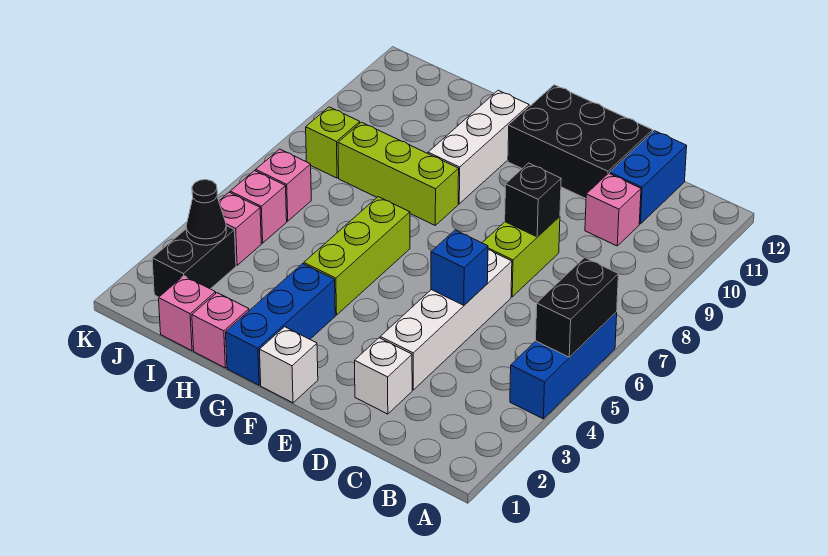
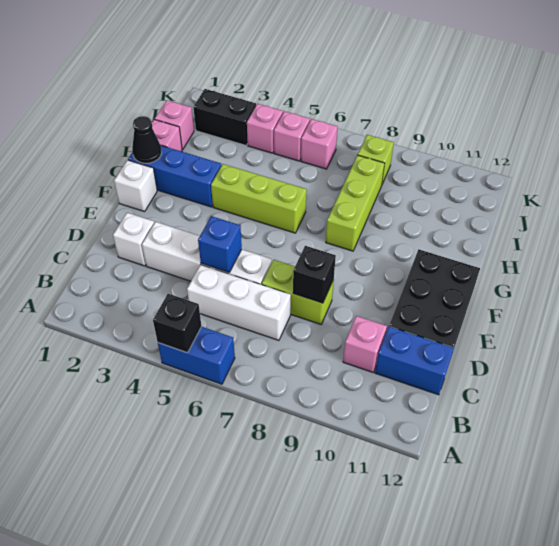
blue brick A4:A6 level 1 -> blue brick A5:A6 level 1
black brick A5:A6 level 2 -> black brick A5 level 2
white brick G9:G11 level 1 -> white brick C5:C7 level 1
black cone J3 level 2 -> black cone G1 level 2

